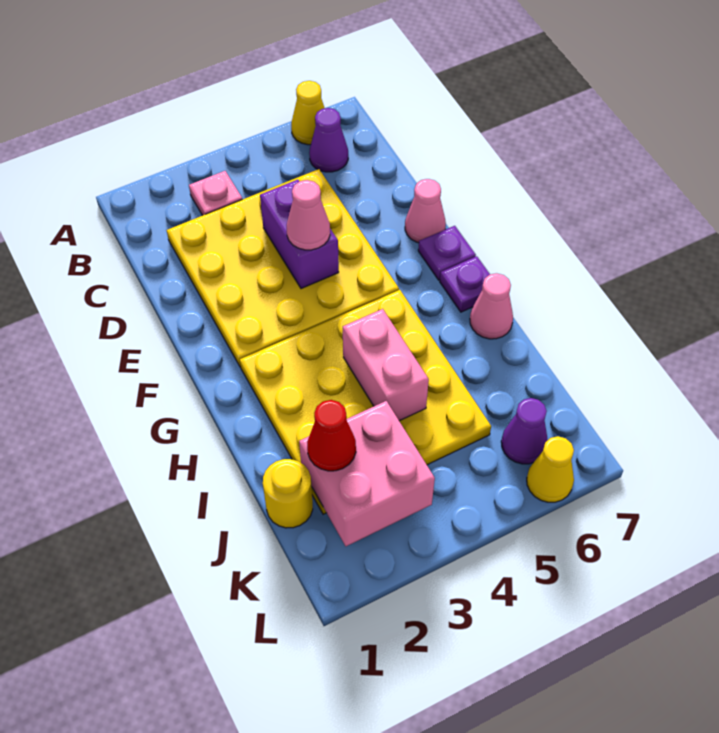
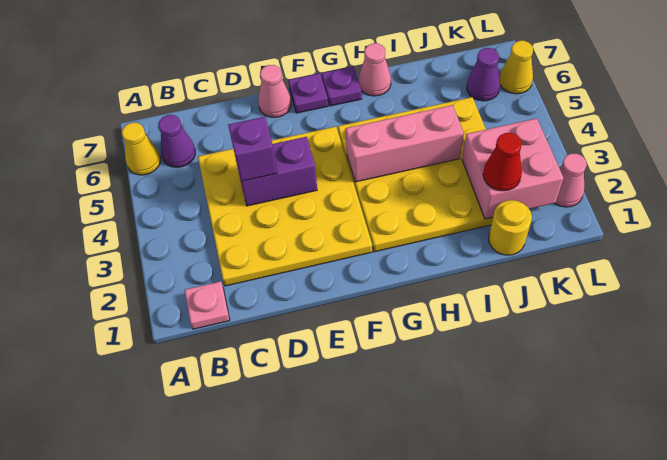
pink plate B3 level 1 -> pink plate B1 level 1
none -> purple brick D4 level 3
pink cone E4 level 3 -> pink cone L2 level 1
pink brick H4:I4 level 2 -> pink brick G4:I4 level 2

